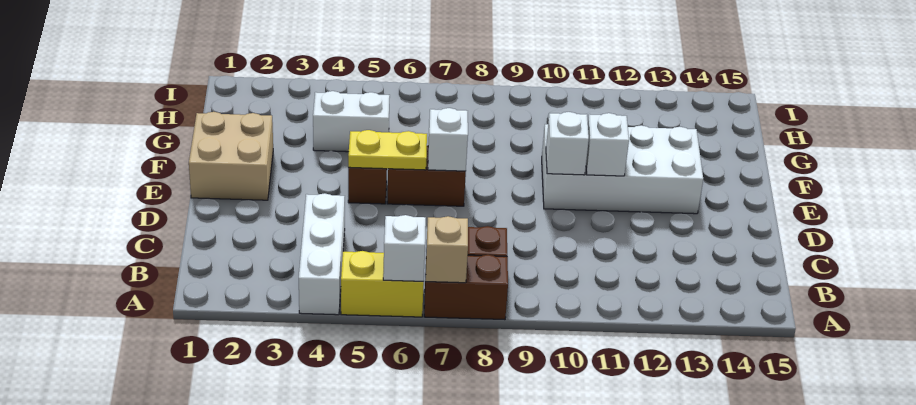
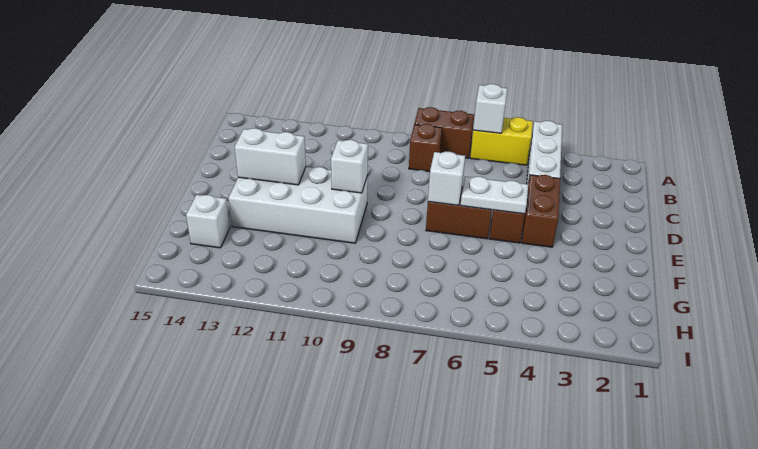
tan brick A7 level 2 -> none
none -> brown brick D4:E4 level 1
tan brick E1:F2 level 1 -> none
yellow plate E5:E6 level 2 -> white plate E5:E6 level 2
white brick E11 level 2 -> white brick G14 level 1
white brick G4:G5 level 1 -> white brick E12:E13 level 2

